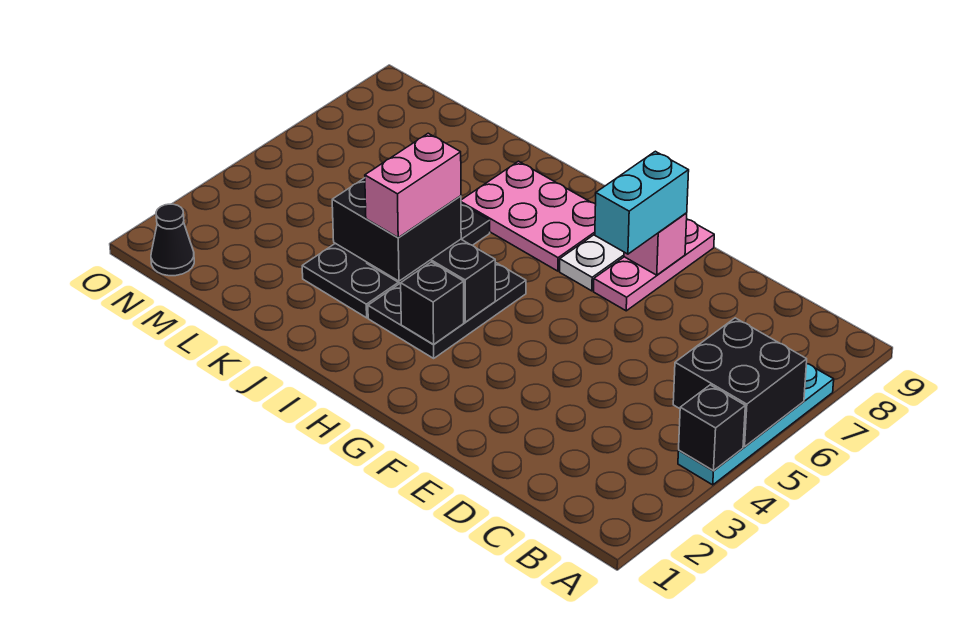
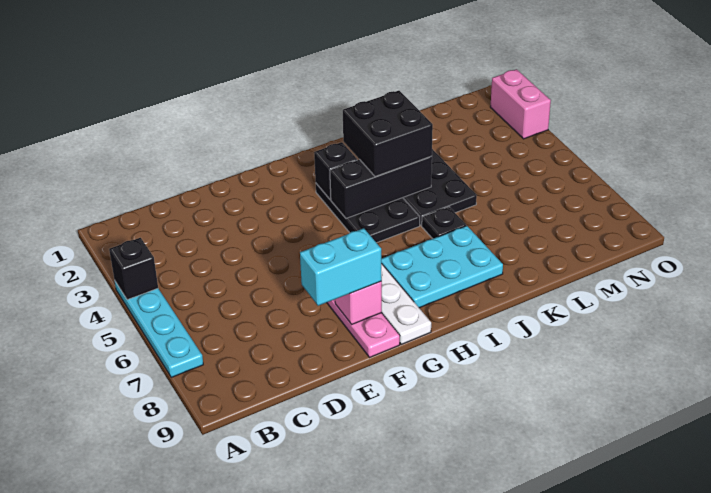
black brick A5:B6 level 2 -> none
cyan brick F7:F8 level 3 -> cyan brick E8:F8 level 3
pink plate H7:J8 level 1 -> cyan plate H7:J8 level 1
pink brick I3:I4 level 4 -> pink brick O2:O3 level 1
black cone N1 level 1 -> none

